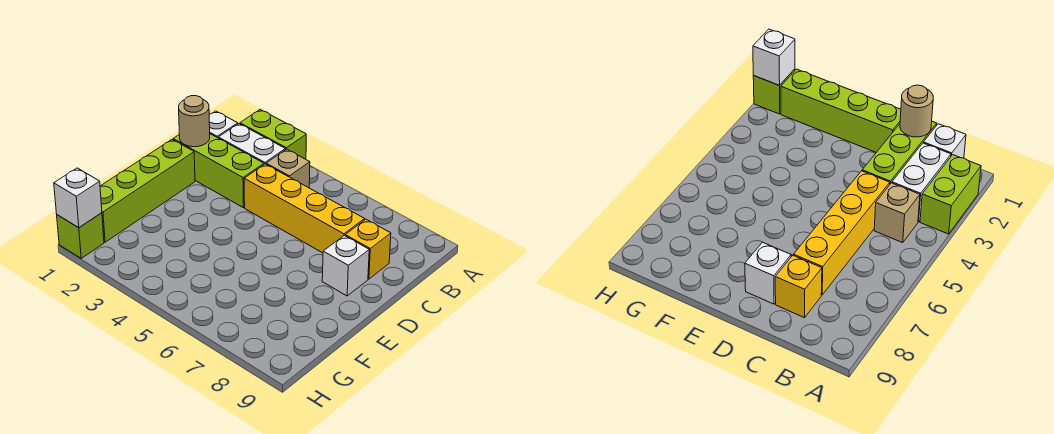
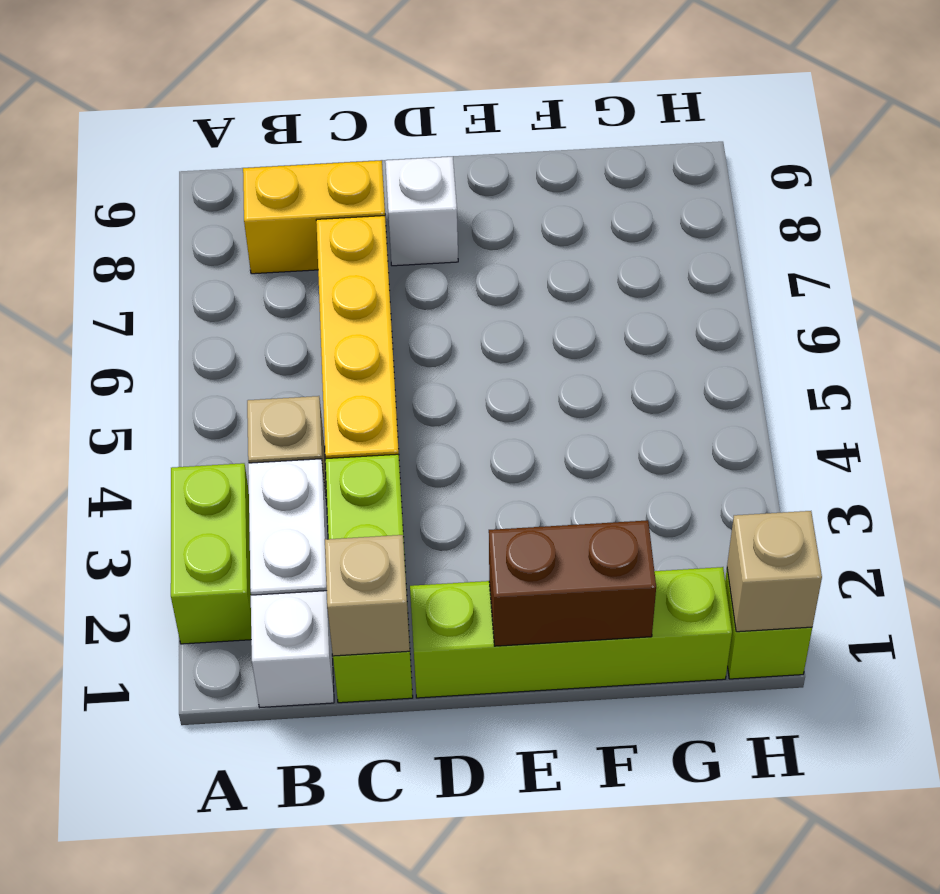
tan round brick C1 level 2 -> tan brick C1 level 2
yellow brick C8 level 1 -> yellow brick B8:C8 level 1
none -> brown brick E1:F1 level 2
white brick H1 level 2 -> tan brick H1 level 2

